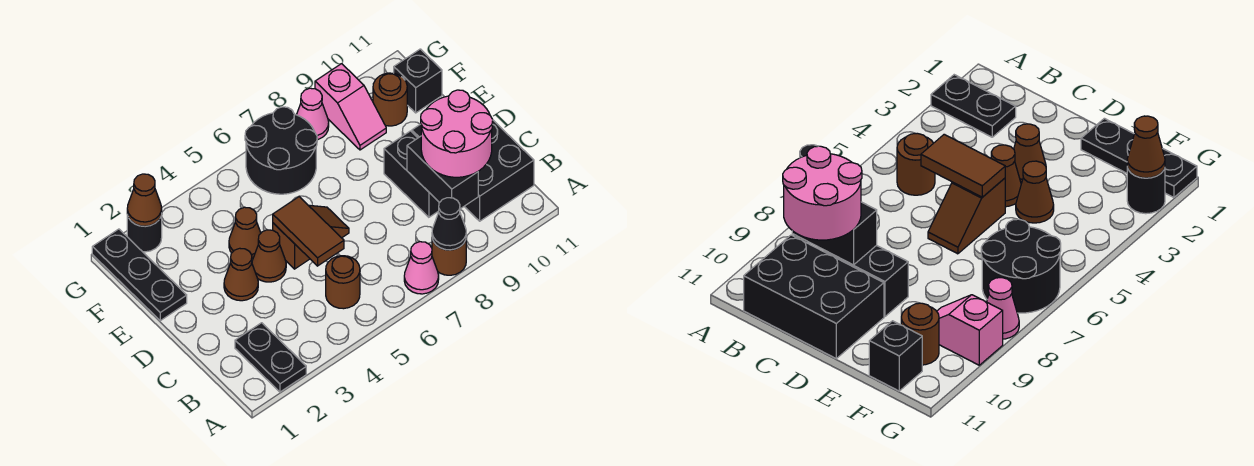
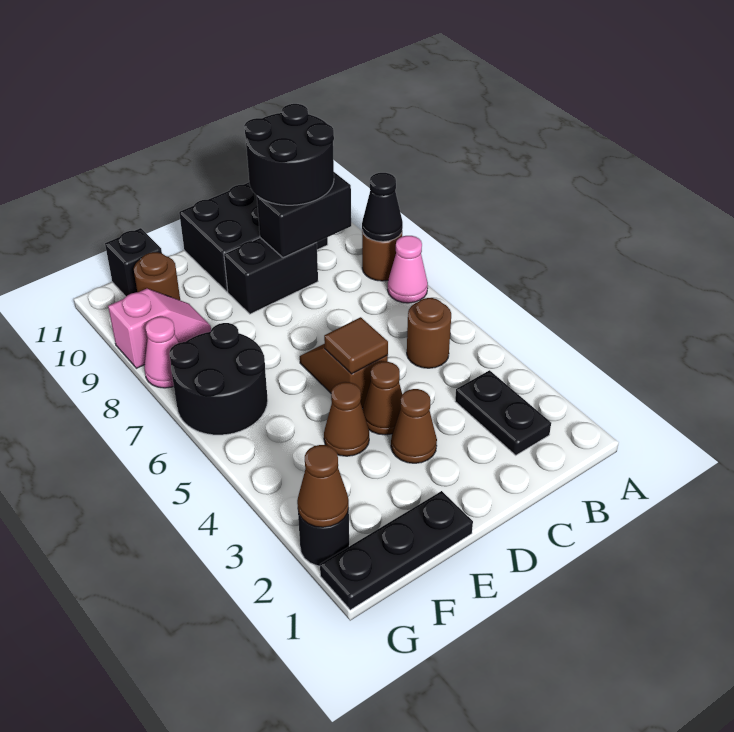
black plate A2:B2 level 1 -> black plate B2:B3 level 1
pink round brick B9:C10 level 3 -> black round brick B9:C10 level 3
brown tile C5:D5 level 2 -> brown tile D5 level 2

